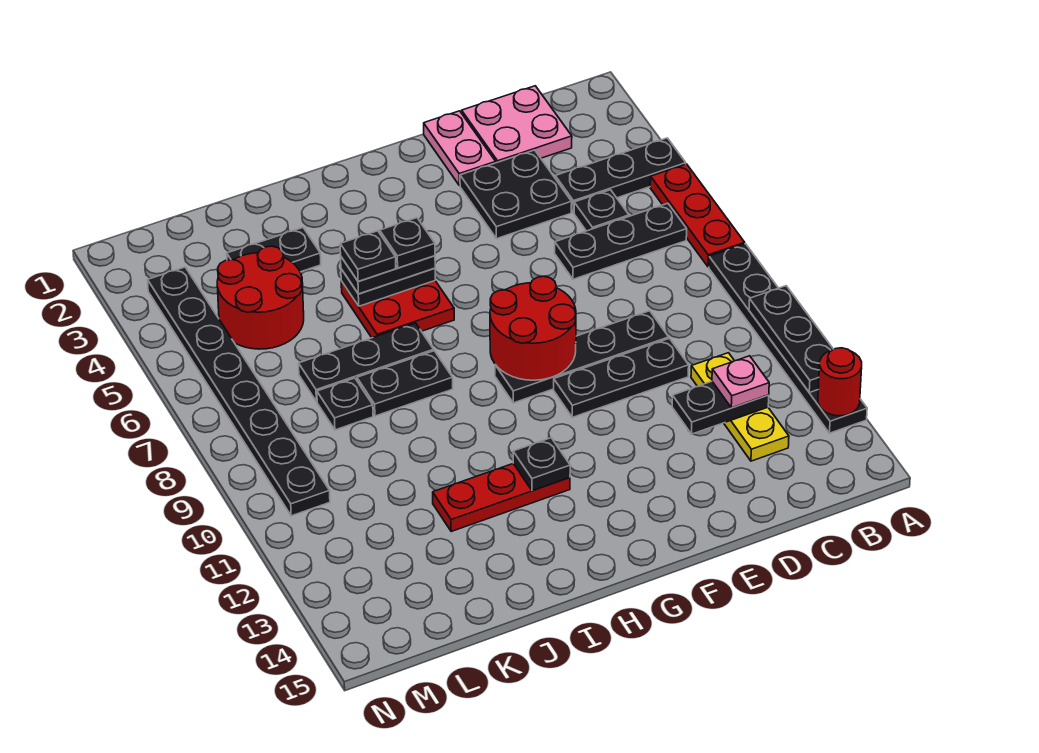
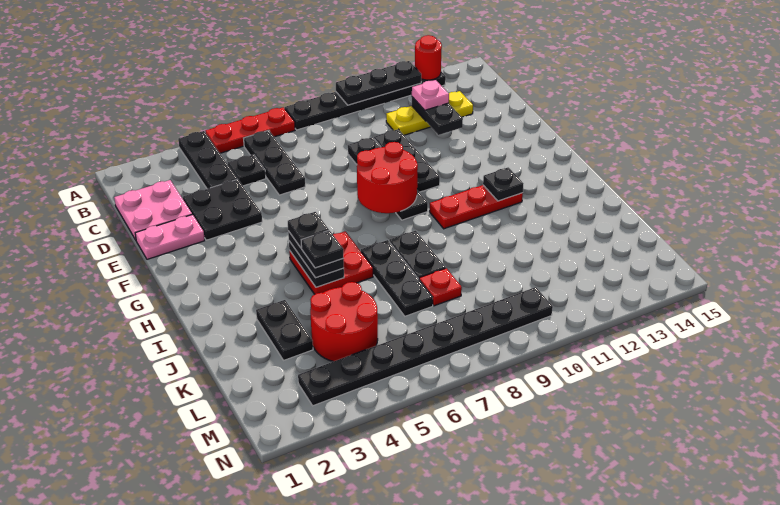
red plate H12:J12 level 1 -> red plate H10:H12 level 1
black plate K8 level 1 -> red plate K8 level 1

